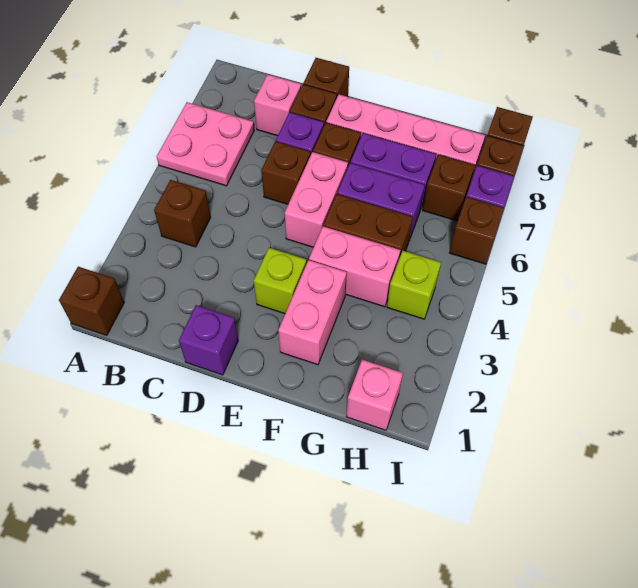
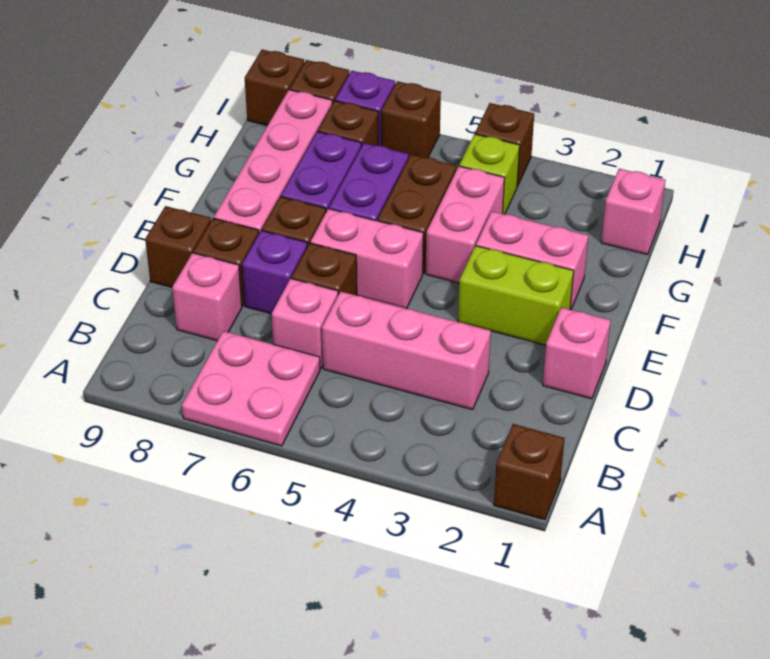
brown brick B4 level 1 -> brown brick I4 level 1
none -> pink brick C3:C5 level 1
none -> pink brick C6 level 1
purple brick D1 level 1 -> pink brick D1 level 1
lime brick E3 level 1 -> lime brick E2:E3 level 1

